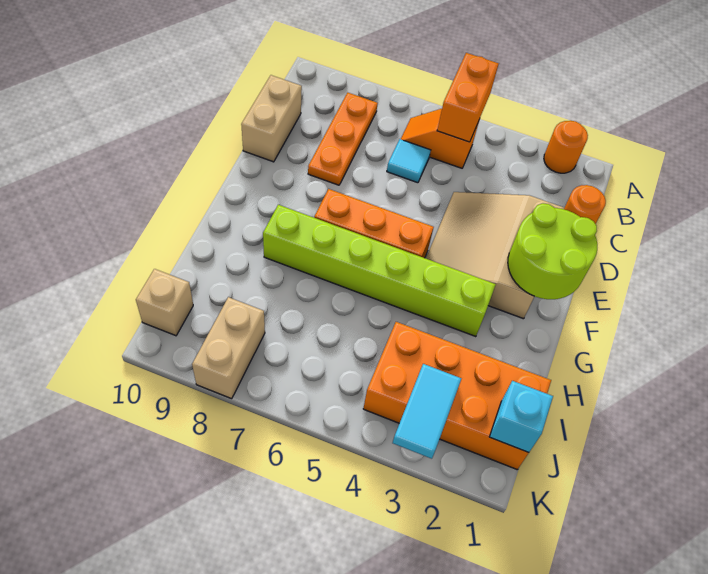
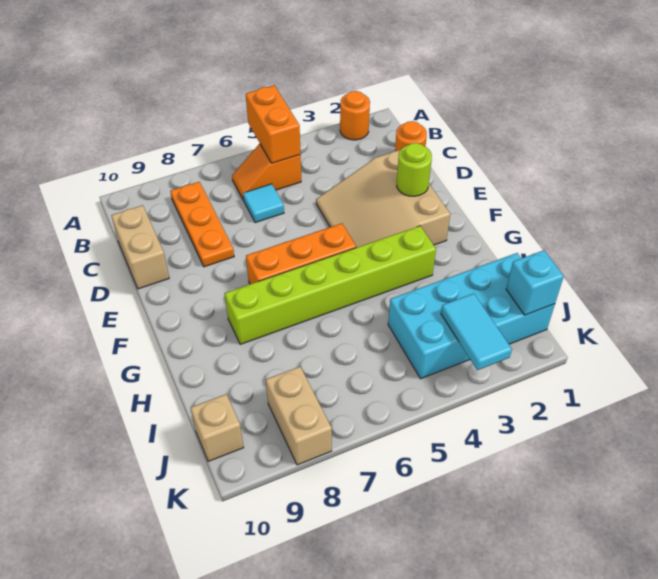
lime round brick E1:F2 level 2 -> lime round brick E2 level 2
orange brick I1:J4 level 1 -> cyan brick I1:J4 level 1

